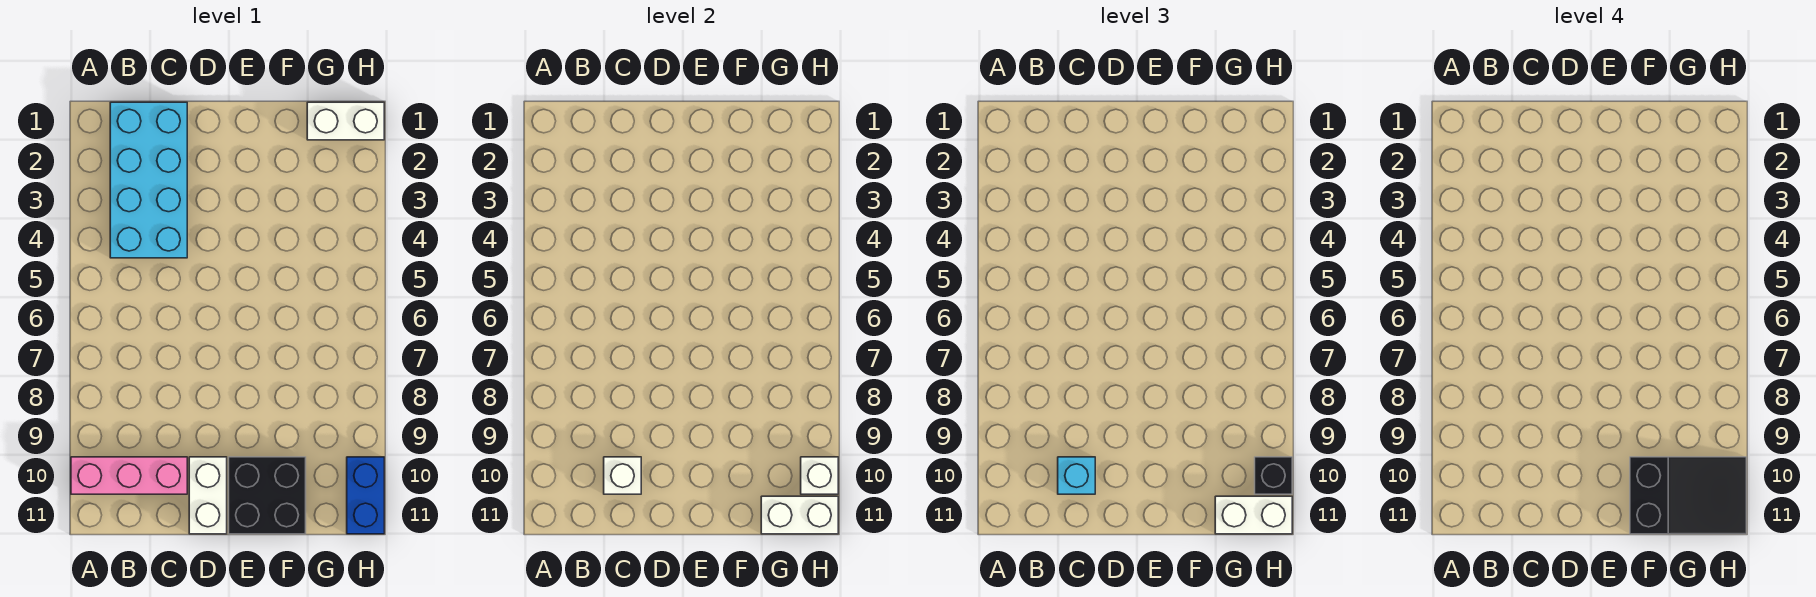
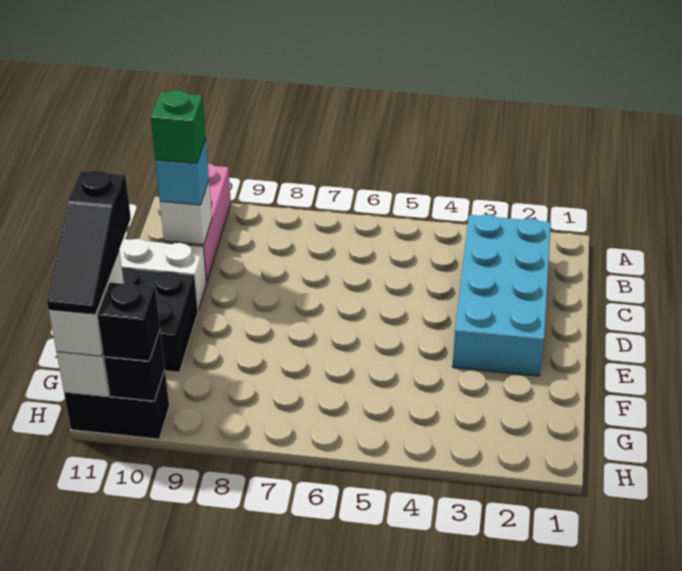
cyan brick B1:C4 level 1 -> cyan brick B2:E3 level 1
none -> green brick C10 level 4
black slope F10:H11 level 4 top F -> black slope F11:H11 level 4 top F
white brick G1:H1 level 1 -> none
blue brick H10:H11 level 1 -> black brick H10:H11 level 1
white brick H10 level 2 -> black brick H10 level 2

